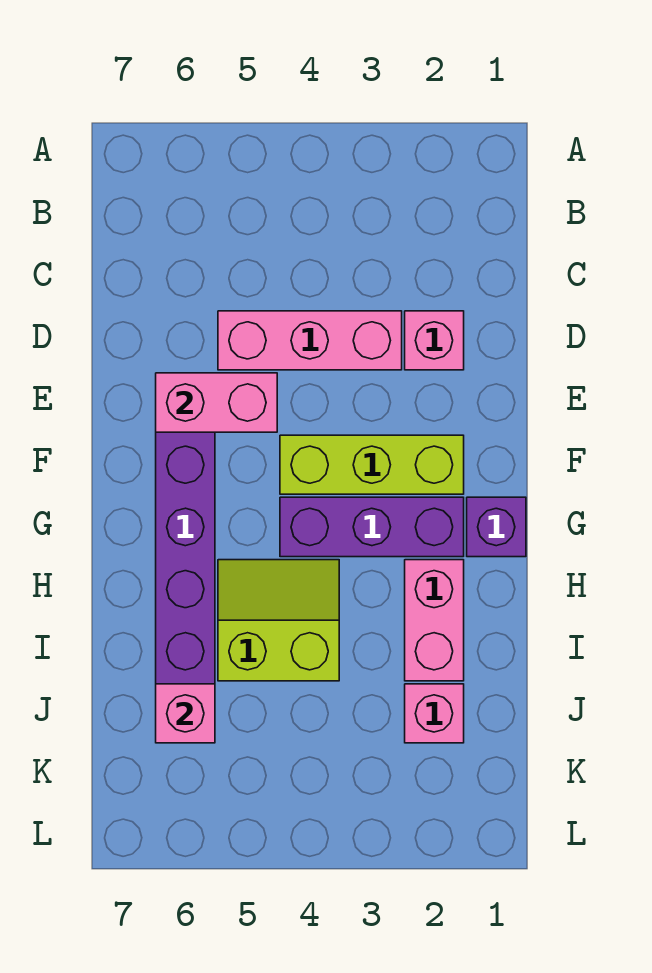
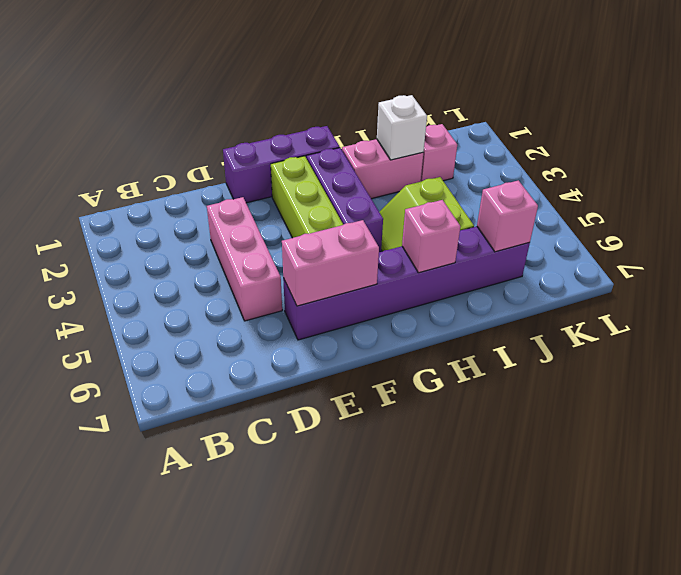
pink brick D2 level 1 -> pink brick H6 level 2
pink brick E5:E6 level 2 -> pink brick E6:F6 level 2
purple brick G1 level 1 -> purple brick E1:G1 level 1
none -> white brick I2 level 2

